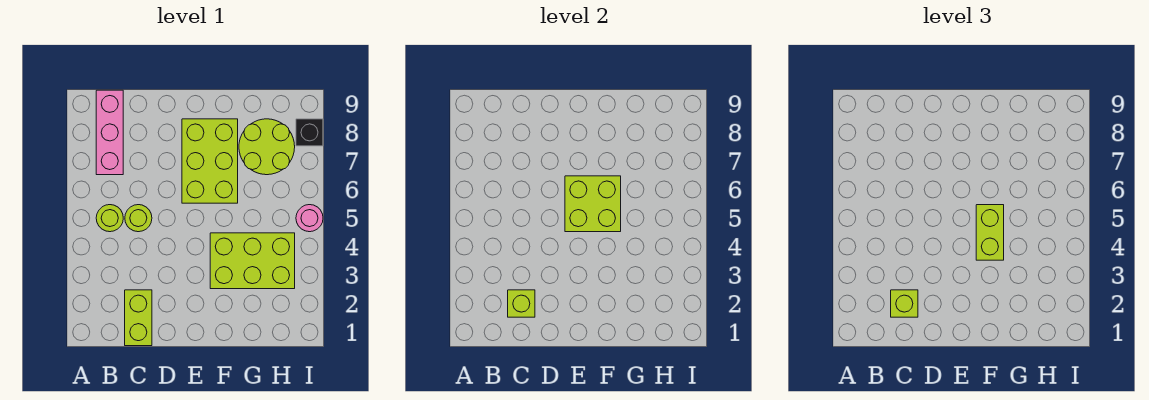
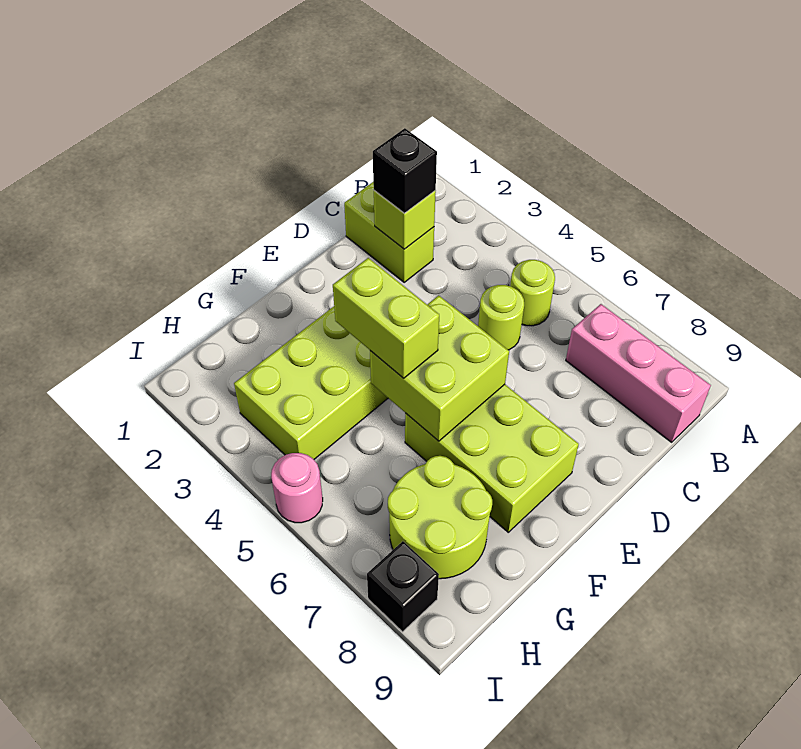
lime brick C2 level 3 -> black brick C2 level 3

